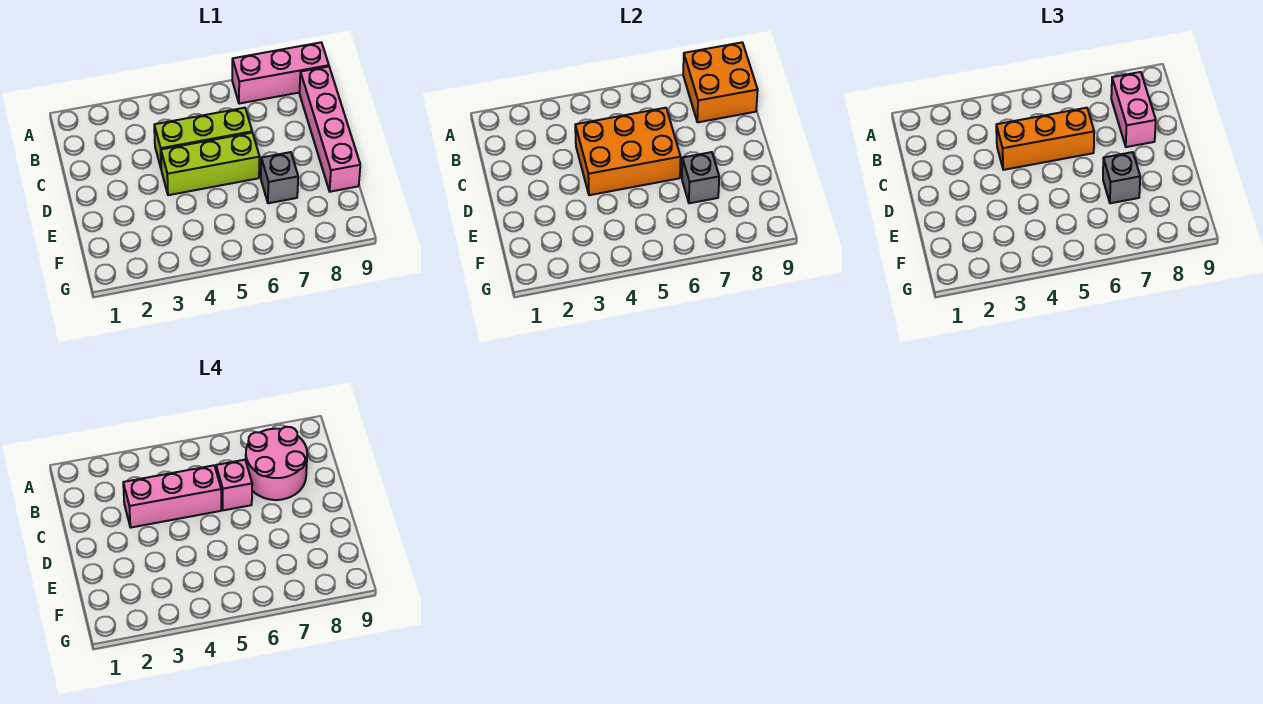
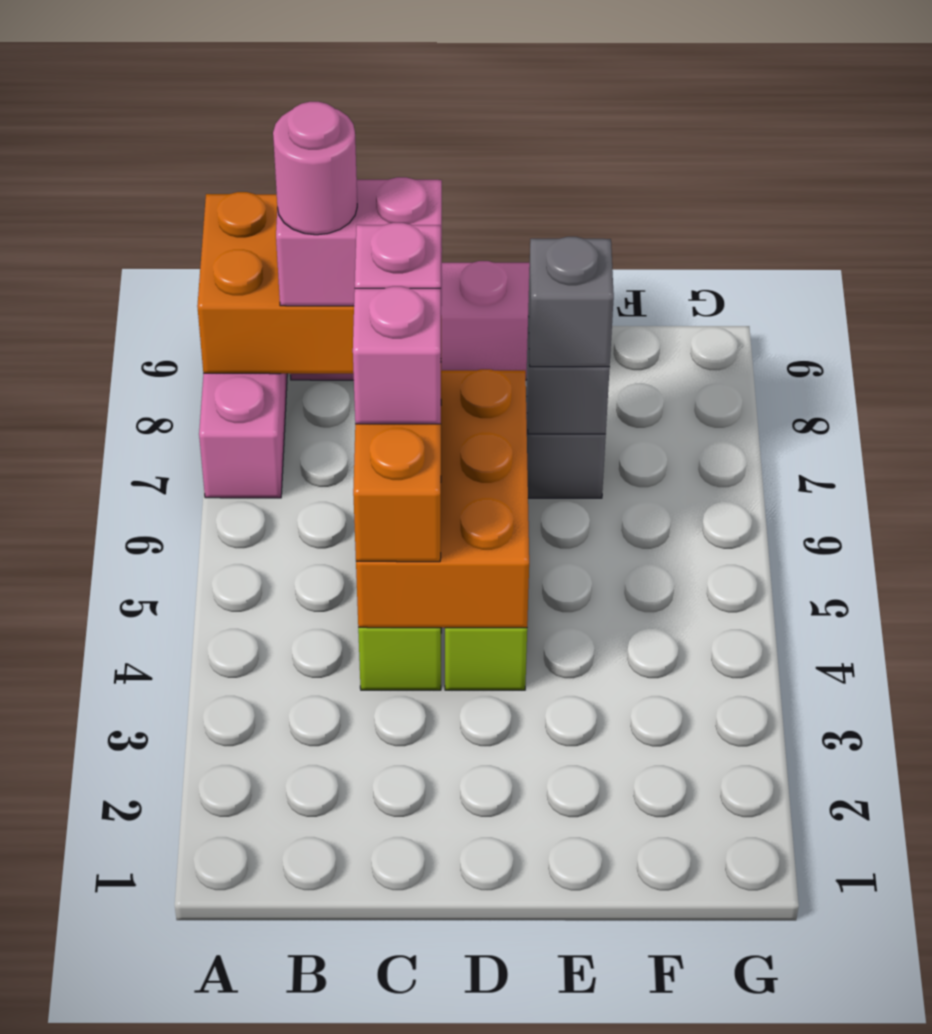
pink round brick B7:C8 level 4 -> pink round brick B8 level 4
pink brick C3:C5 level 4 -> pink brick C5 level 4

